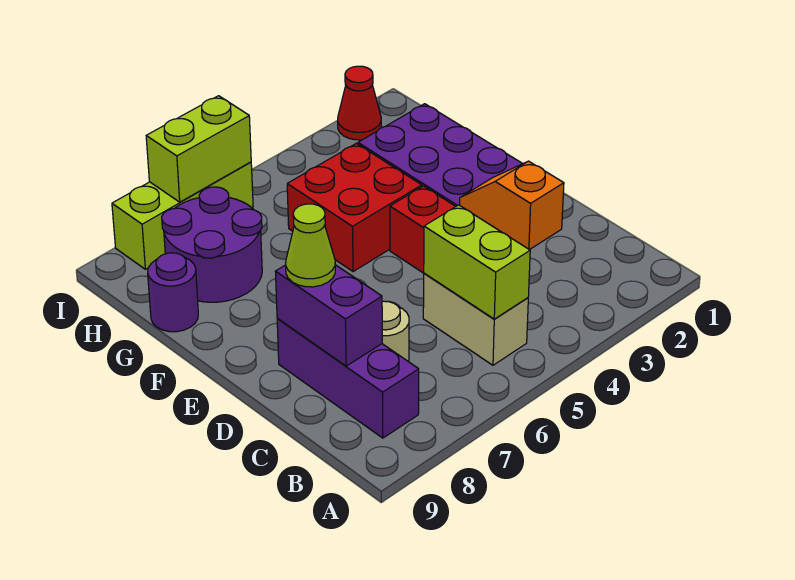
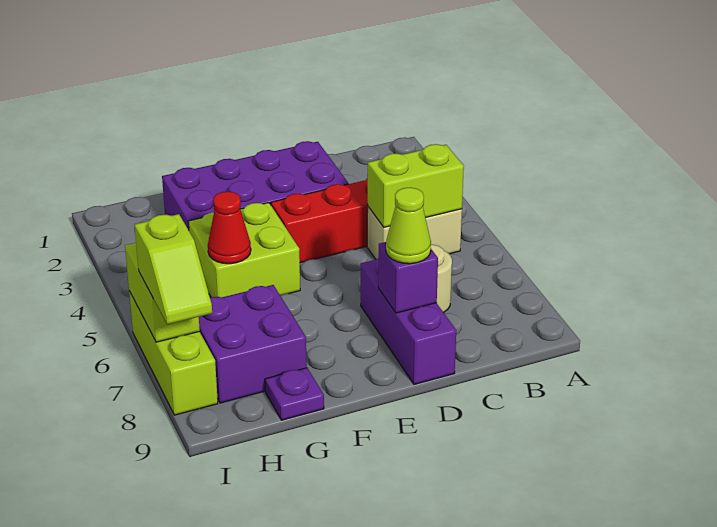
purple brick B8:D8 level 1 -> purple brick D7:D9 level 1
orange slope C3:D3 level 2 top C -> none
purple brick C8:D8 level 2 -> purple brick D8 level 2
red brick F4:G5 level 1 -> lime brick F4:G5 level 1
purple round brick G7:H8 level 1 -> purple brick G7:H8 level 1
purple round brick G9 level 1 -> purple plate G9 level 1
red cone I2 level 1 -> red cone G5 level 2
none -> lime slope I7:I8 level 3 top 7

